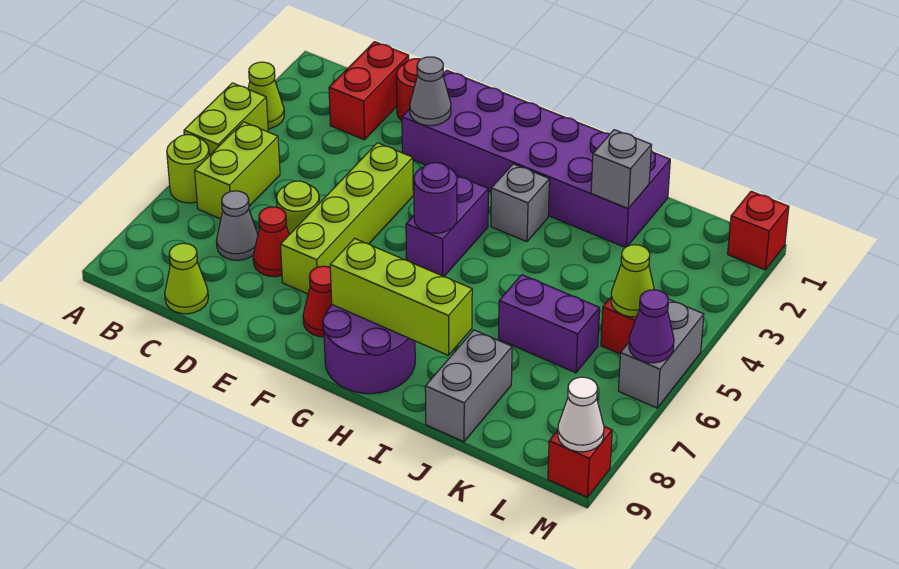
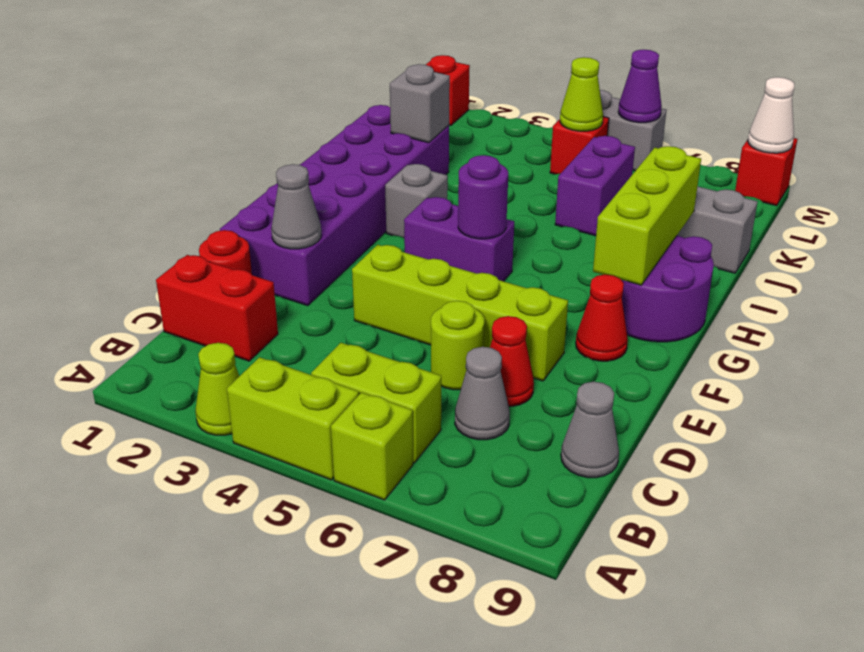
lime round brick A6 level 1 -> lime brick A6 level 1
lime cone C9 level 1 -> grey cone C9 level 1

